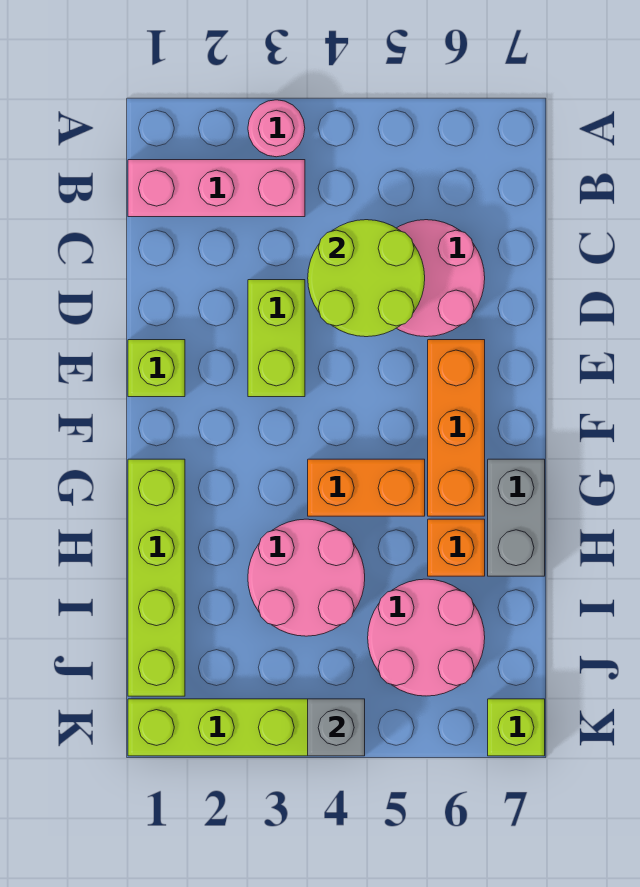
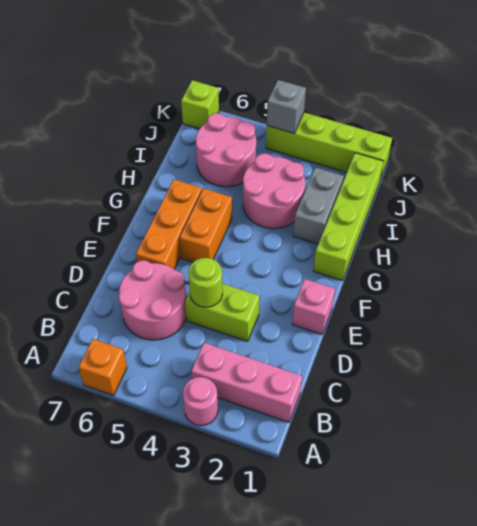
lime round brick C4:D5 level 2 -> lime round brick D4 level 2
lime brick D3:E3 level 1 -> lime brick D3:D4 level 1
lime brick E1 level 1 -> pink brick E1 level 1
orange brick G4:G5 level 1 -> orange brick F5:G5 level 1
grey brick G7:H7 level 1 -> grey brick H2:I2 level 1
orange brick H6 level 1 -> orange brick A6 level 1

